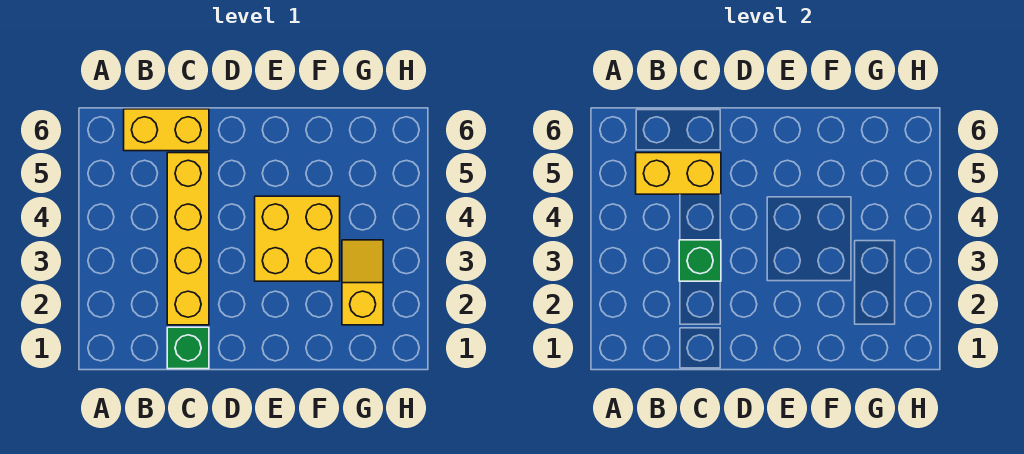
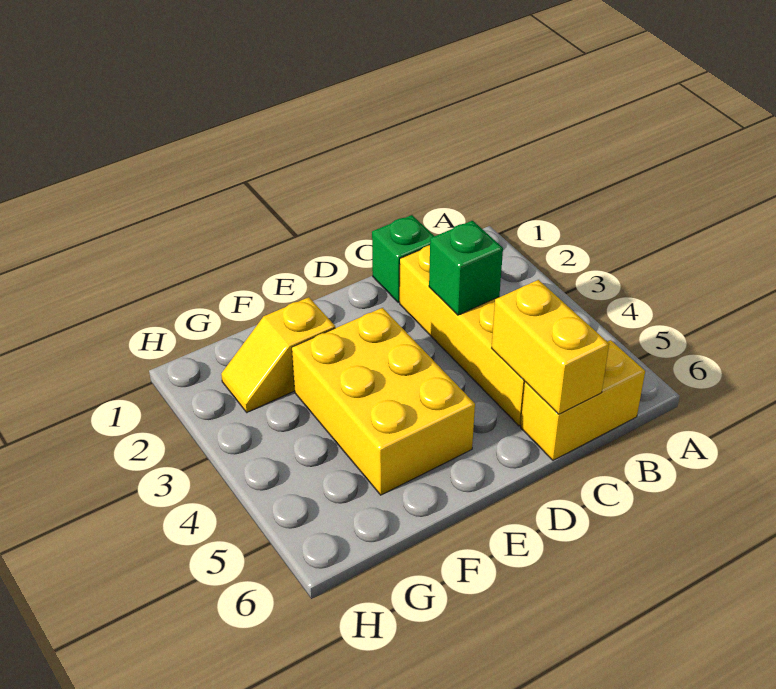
yellow brick B5:C5 level 2 -> yellow brick C5:C6 level 2
yellow brick E3:F4 level 1 -> yellow brick E3:F5 level 1
yellow slope G2:G3 level 1 top 2 -> yellow slope F2:G2 level 1 top F

